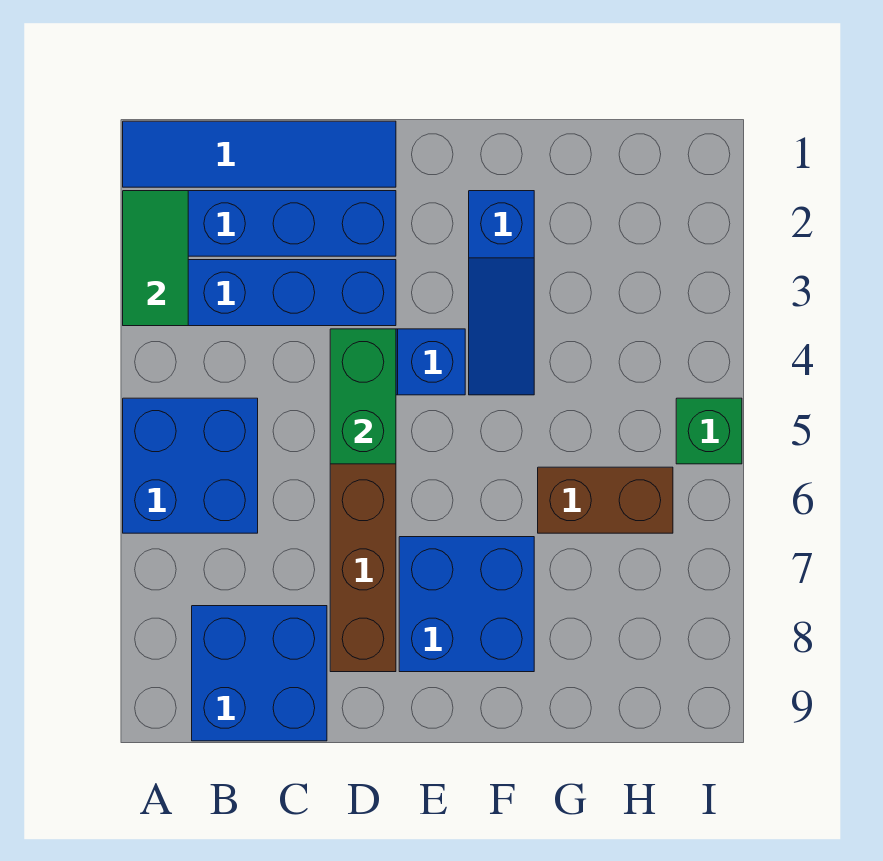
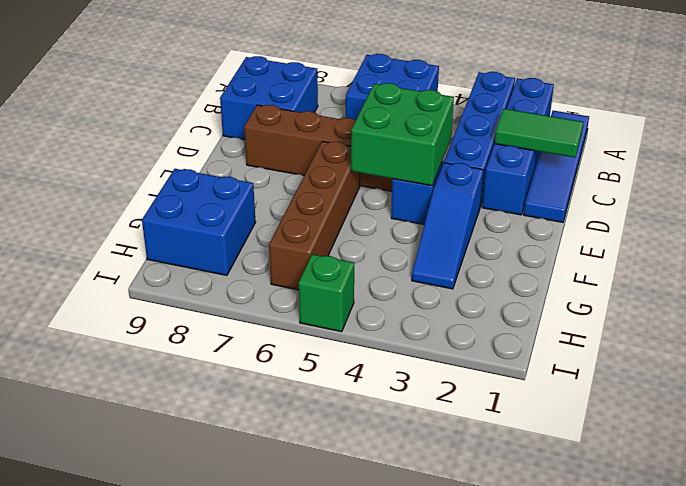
green tile A2:A3 level 2 -> green tile C1:C2 level 2
green brick D4:D5 level 2 -> green brick D4:E5 level 2
blue brick E7:F8 level 1 -> blue brick G8:H9 level 1
blue slope F2:F4 level 1 top 2 -> blue slope E3:G3 level 1 top E
brown brick G6:H6 level 1 -> brown brick E6:H6 level 1

